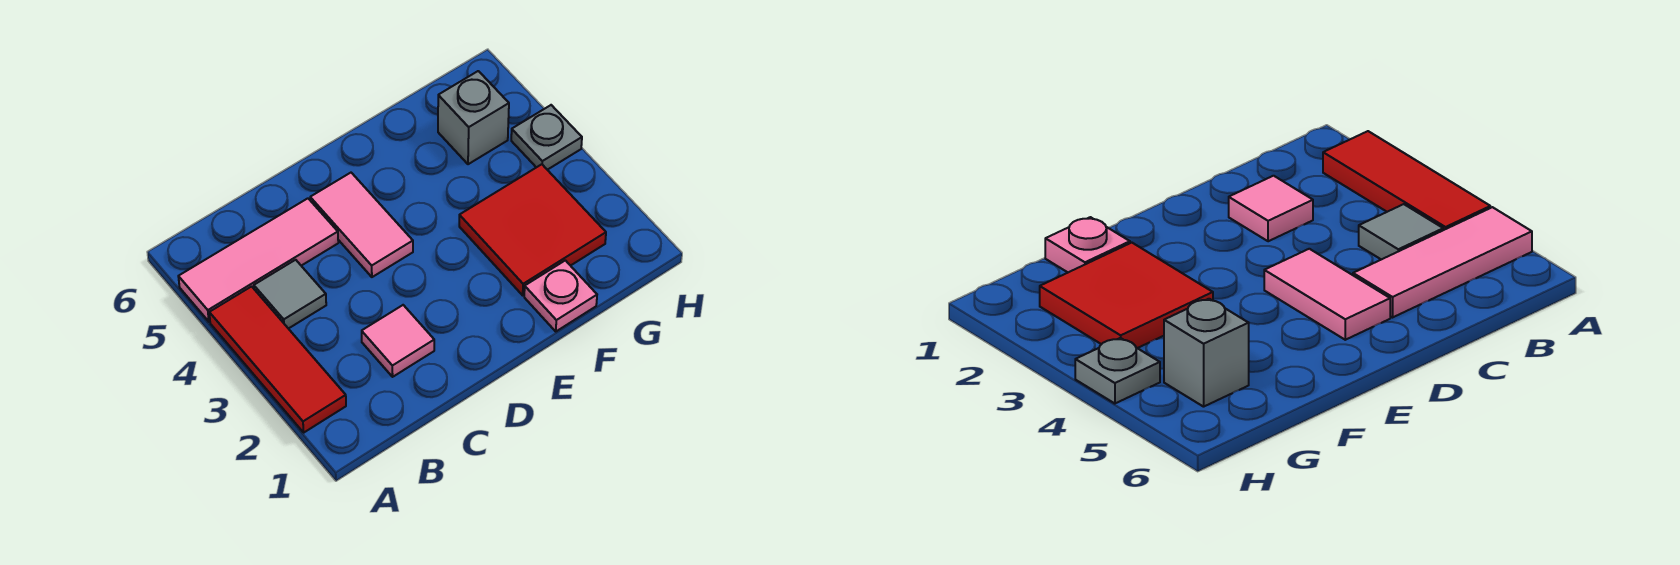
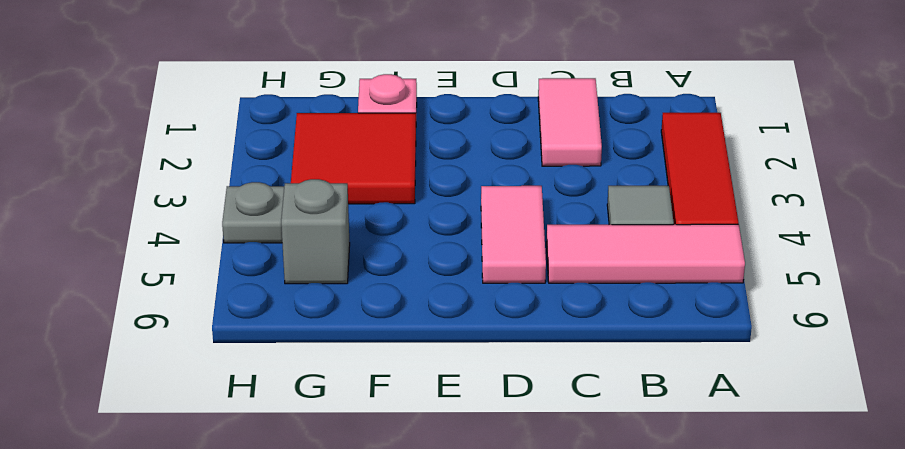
pink tile C2 level 1 -> pink tile C1:C2 level 1

